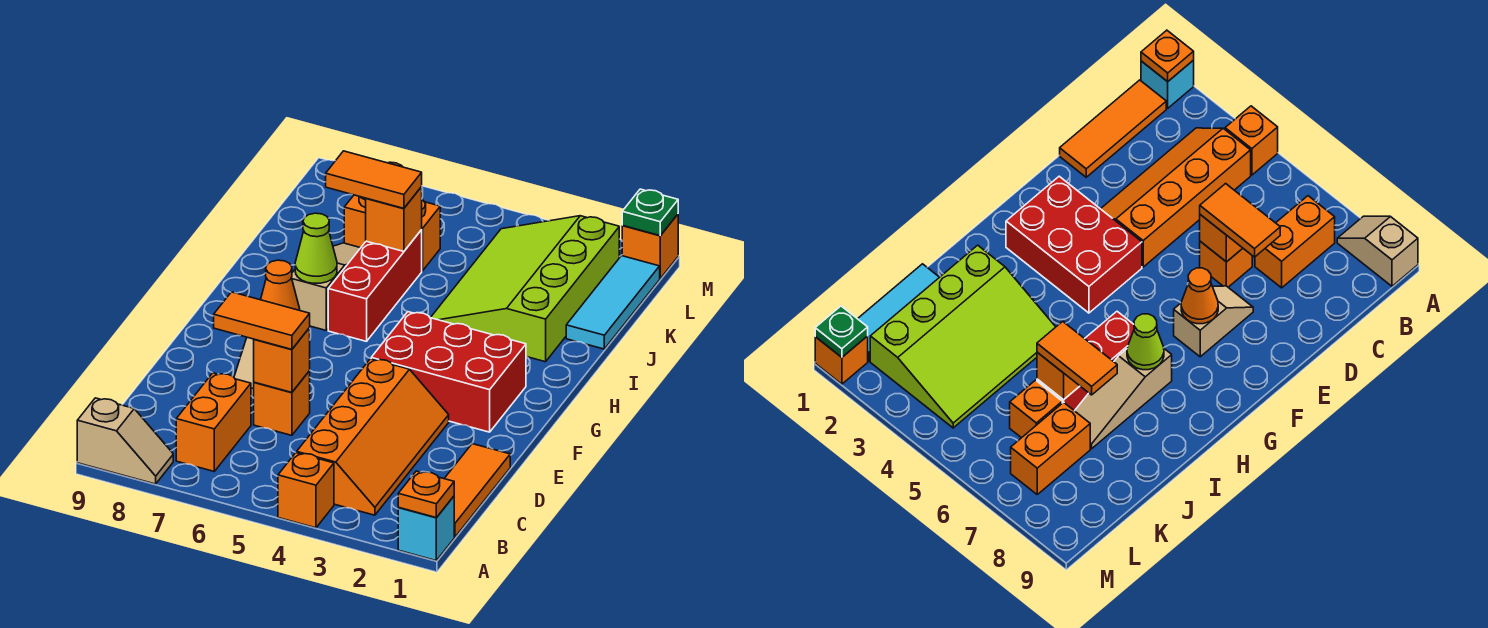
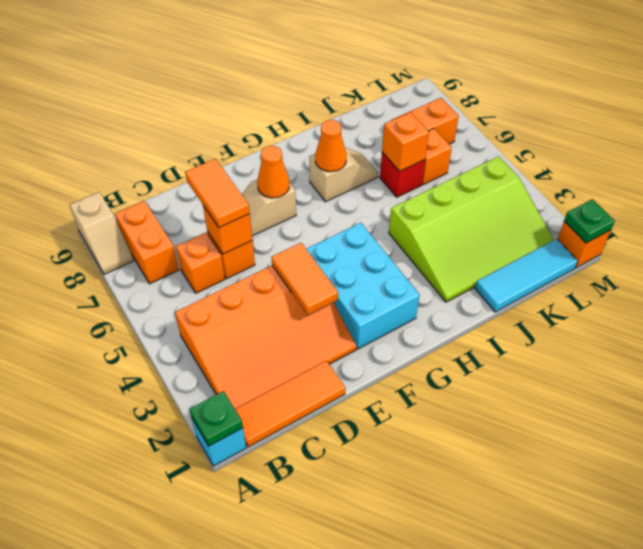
orange plate A1 level 2 -> green plate A1 level 2
orange brick A4 level 1 -> orange brick C6 level 1
orange slope B3:E4 level 1 top 4 -> orange slope B2:E4 level 1 top 4
orange brick B7:C7 level 1 -> orange brick B7:B8 level 1
red brick F2:G4 level 1 -> cyan brick F2:G4 level 1
red brick H6:J6 level 1 -> red brick J6 level 1
tan slope H7:J7 level 1 top H -> tan slope H7:I7 level 1 top H
lime cone H7 level 2 -> orange cone H7 level 2
lime slope I2:L4 level 1 top 2 -> lime slope I2:L4 level 1 top 4
orange tile J6:J7 level 3 -> orange tile E3:E4 level 2

